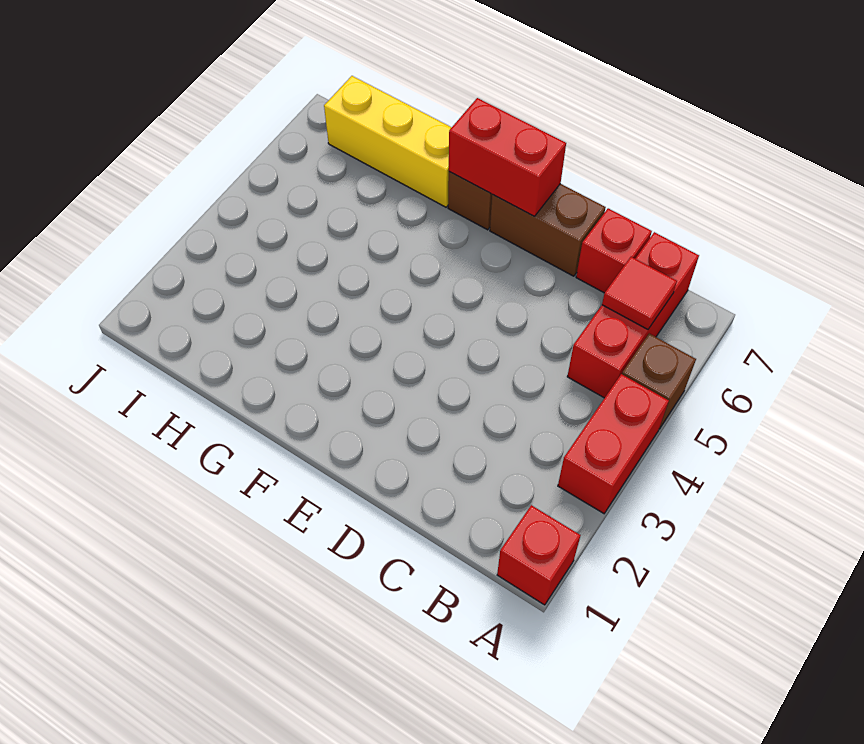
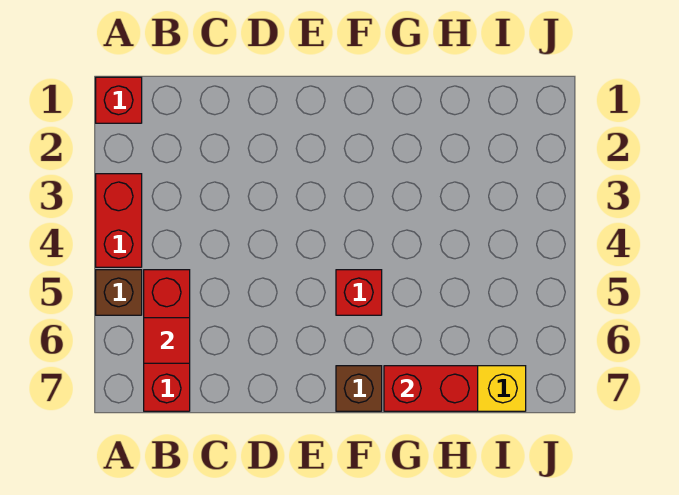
red brick C7 level 1 -> red brick F5 level 1
brown brick D7:E7 level 1 -> none
red brick E7:F7 level 2 -> red brick G7:H7 level 2

